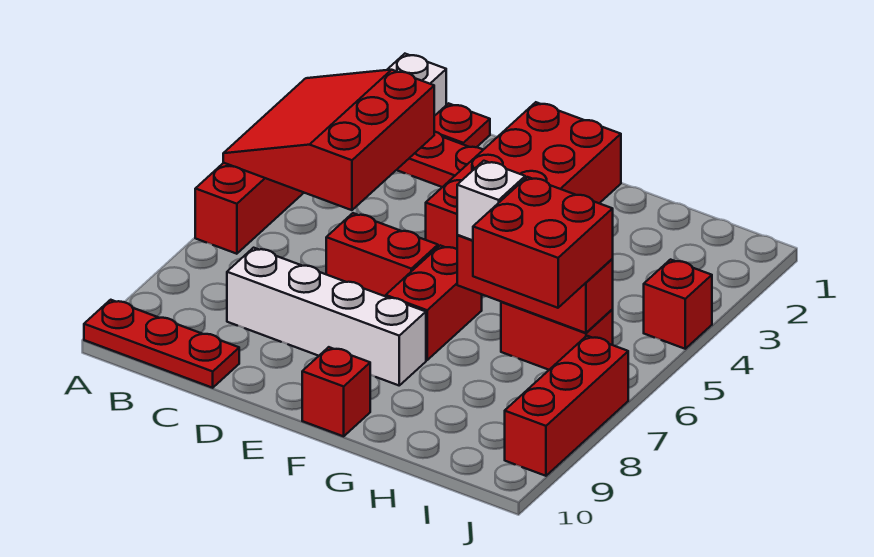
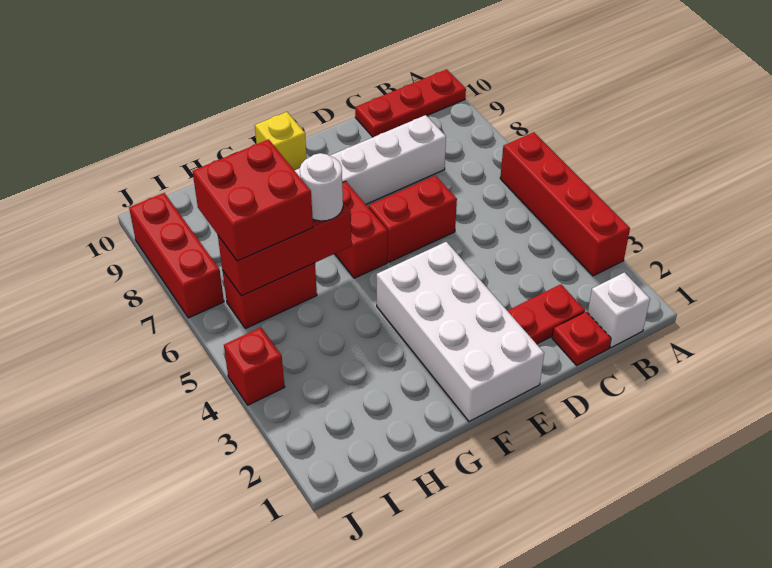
red slope A3:C5 level 2 top C -> none
red brick E1:F4 level 1 -> white brick E1:F4 level 1
red brick F10 level 1 -> yellow brick F10 level 1
white brick G6 level 3 -> white round brick G6 level 3

